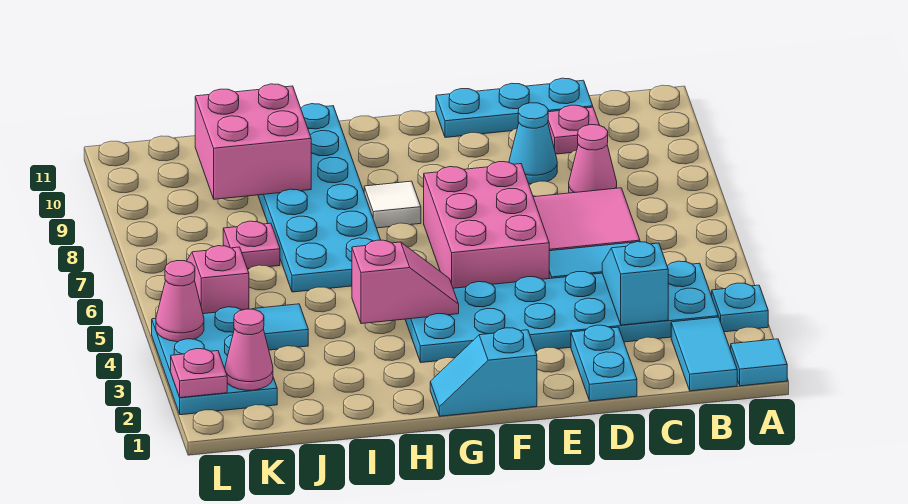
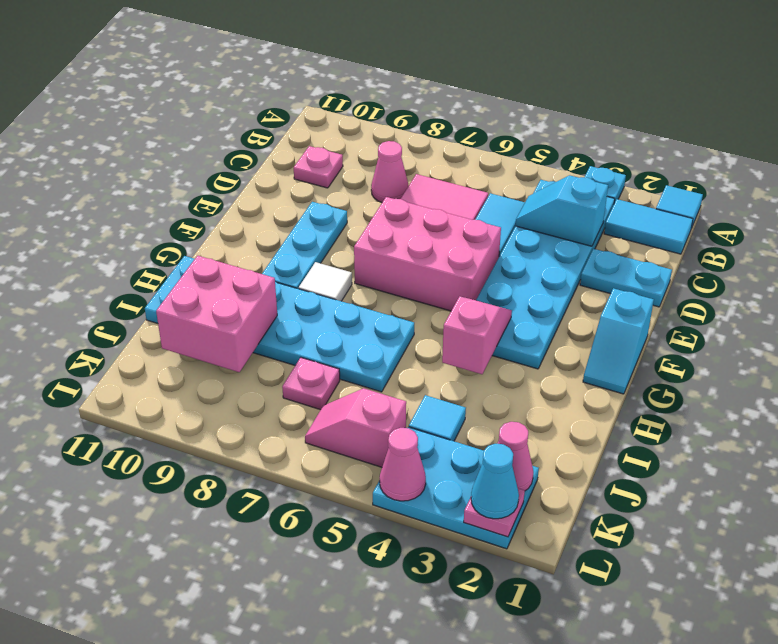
cyan plate C11:E11 level 1 -> cyan plate E9:G9 level 1
cyan cone D9 level 1 -> cyan cone L2 level 3

